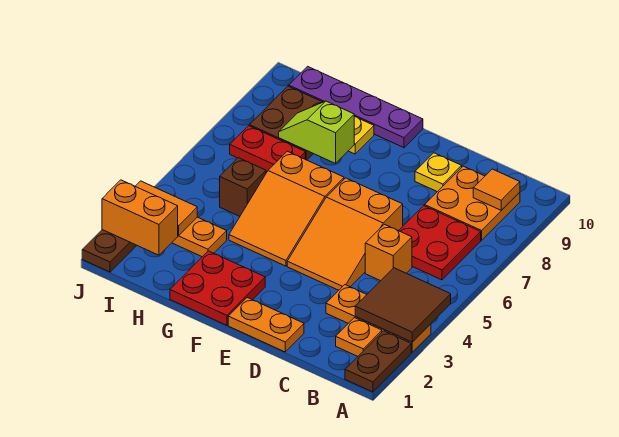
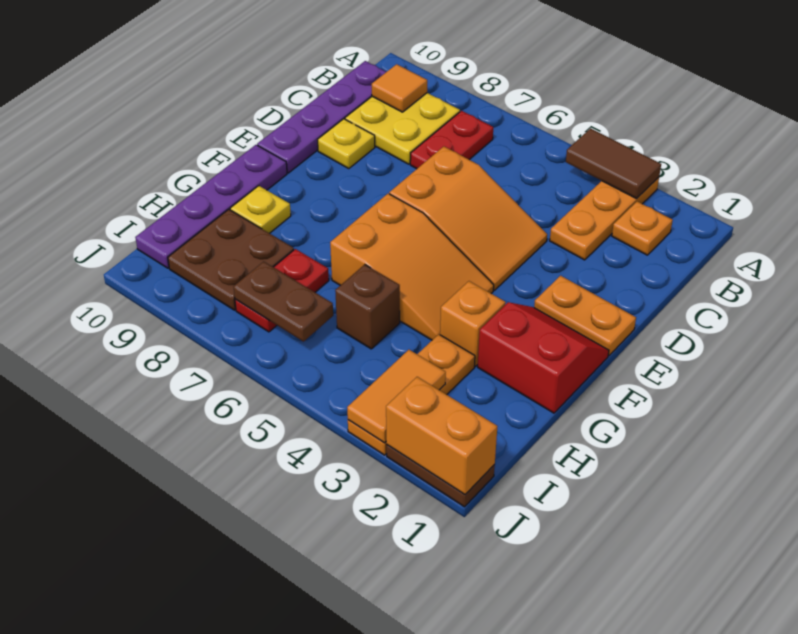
brown plate A1:A2 level 1 -> brown plate I6:I7 level 2
brown tile A3:B4 level 2 -> brown tile A3:A4 level 2
red plate B6:C7 level 1 -> red plate B7:C7 level 1
orange plate B8:C9 level 1 -> yellow plate B8:C9 level 1
none -> purple plate B10:E10 level 1
orange brick C5 level 1 -> orange brick G3 level 1
orange plate D1:E1 level 1 -> orange plate E1:E2 level 1
red plate F1:G2 level 1 -> red slope F1:G2 level 1 top G
lime slope G8:H8 level 2 top G -> none
orange brick I2:J2 level 2 -> orange brick J1:J2 level 2

